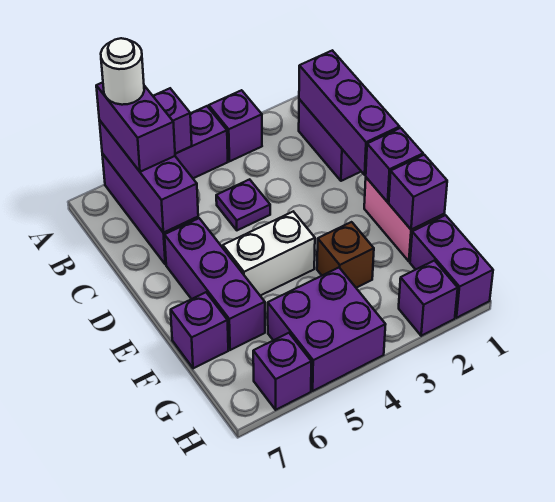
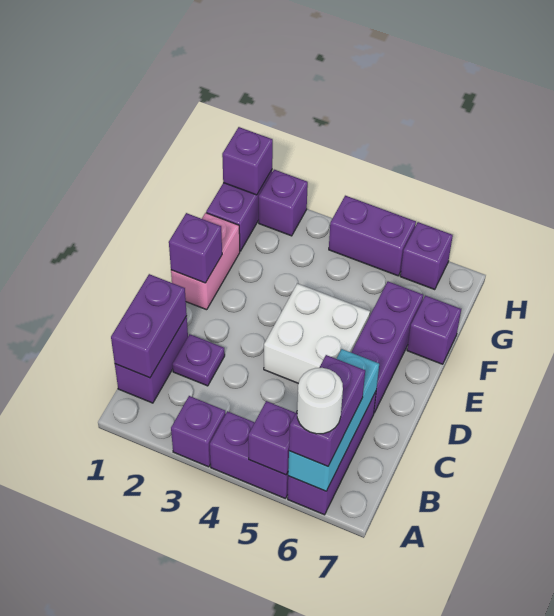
purple brick A6:C6 level 2 -> cyan brick A6:C6 level 2
purple brick B1:D1 level 2 -> purple brick B1:C1 level 2
purple plate C4 level 1 -> purple plate C2 level 1
white brick E4:E5 level 1 -> white brick D4:E5 level 1
purple brick F1 level 2 -> purple brick H1 level 2
brown brick F3 level 1 -> none
purple brick G4:H5 level 1 -> purple brick H4:H5 level 1

